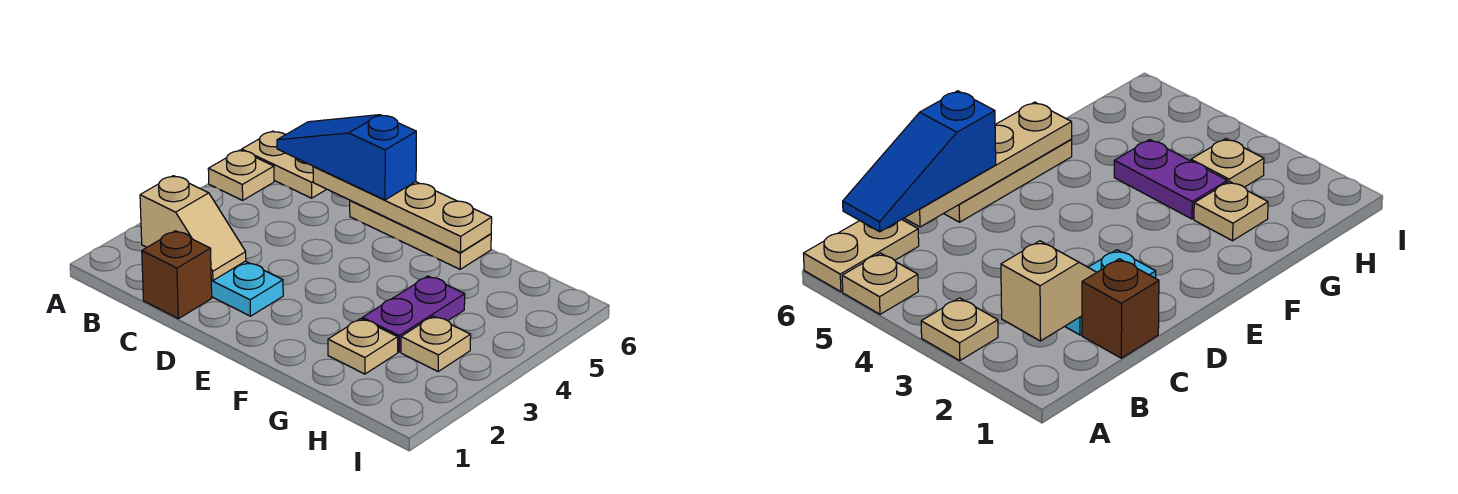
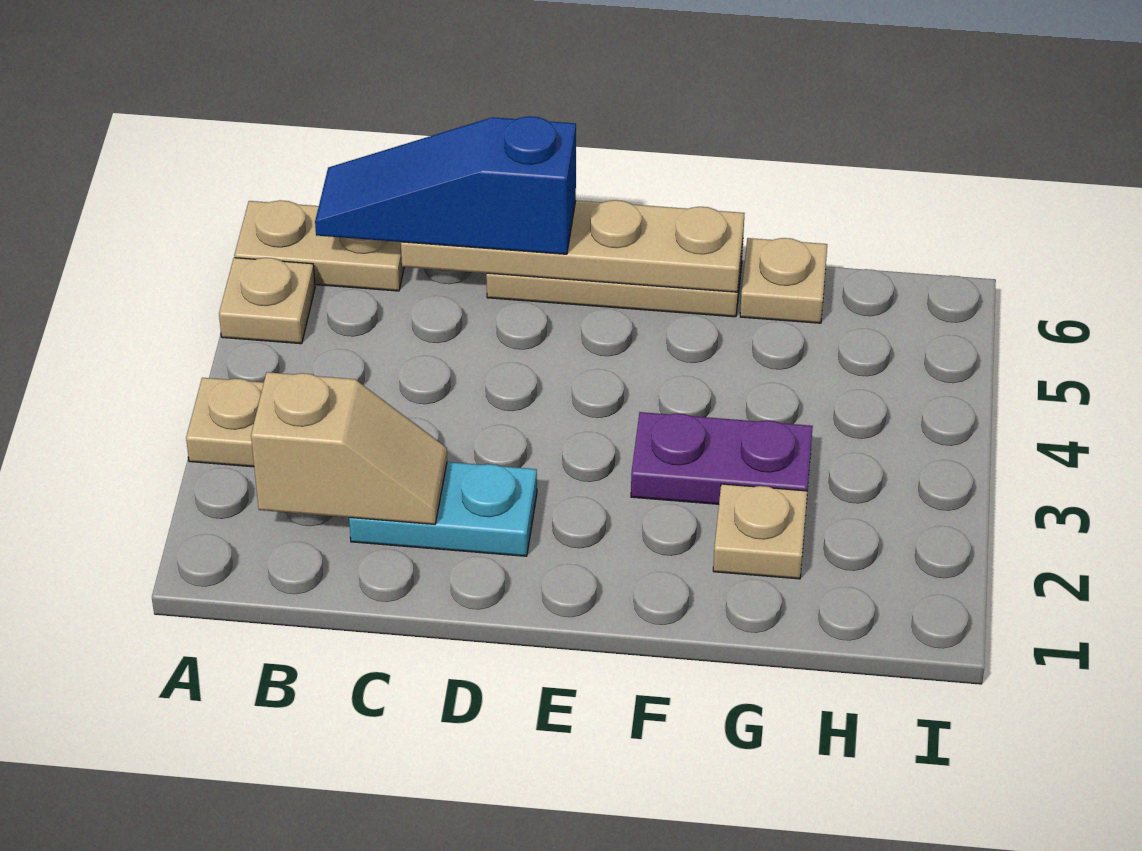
brown brick C1 level 1 -> none
purple plate G3:G4 level 1 -> purple plate F3:G3 level 1
tan plate H3 level 1 -> tan plate G6 level 1

